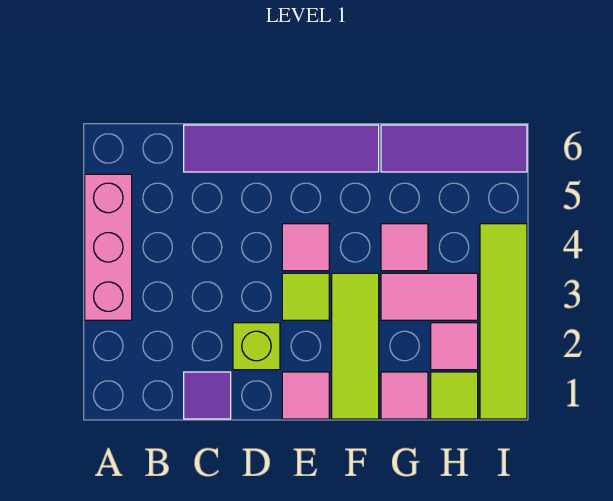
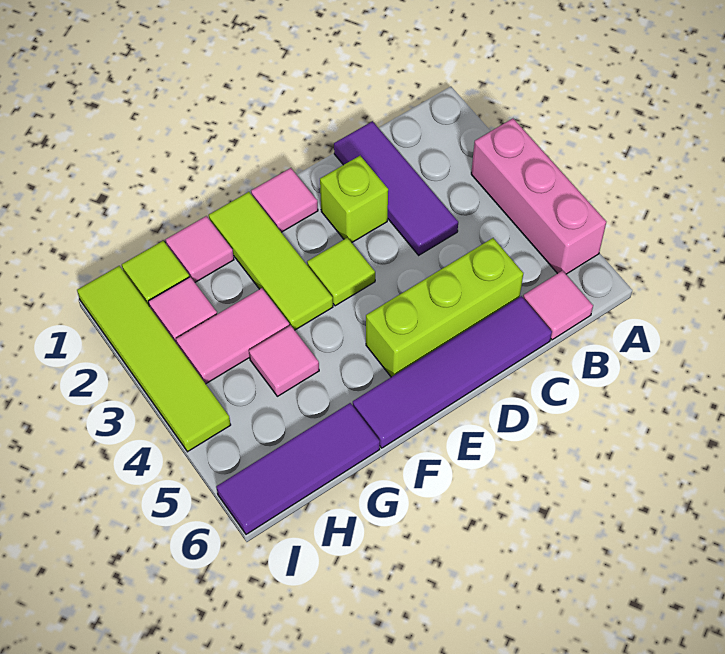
purple tile C1 level 1 -> purple tile C1:C3 level 1
none -> lime brick C5:E5 level 1
pink tile E4 level 1 -> pink tile B6 level 1

